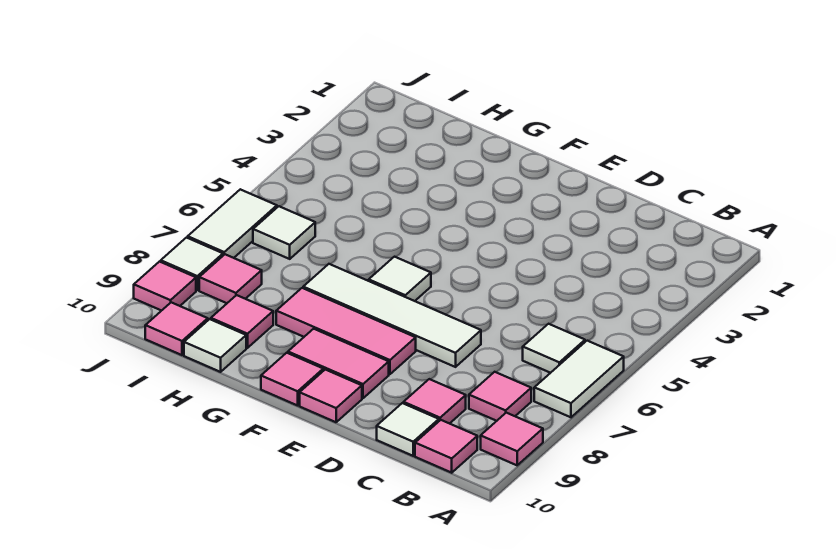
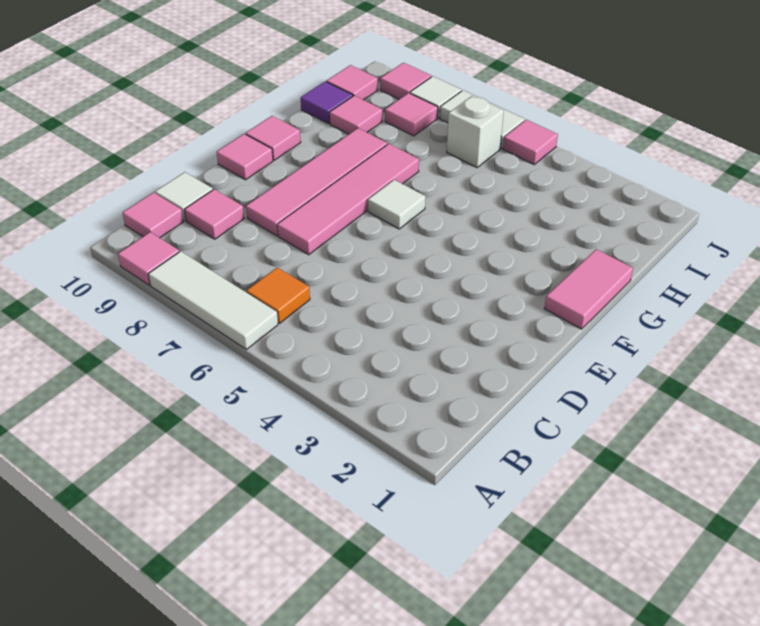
white tile A6:A7 level 1 -> white tile A6:A8 level 1
white tile B6 level 1 -> orange tile B6 level 1
pink tile B8 level 1 -> pink tile J5 level 1
white tile D7:G7 level 1 -> pink tile D7:G7 level 1
pink tile E8:G8 level 1 -> pink tile D8:G8 level 1
pink tile E9:F9 level 1 -> pink tile F1:G1 level 1
white tile H10 level 1 -> purple tile H10 level 1
white tile I6 level 1 -> white brick I6 level 1

